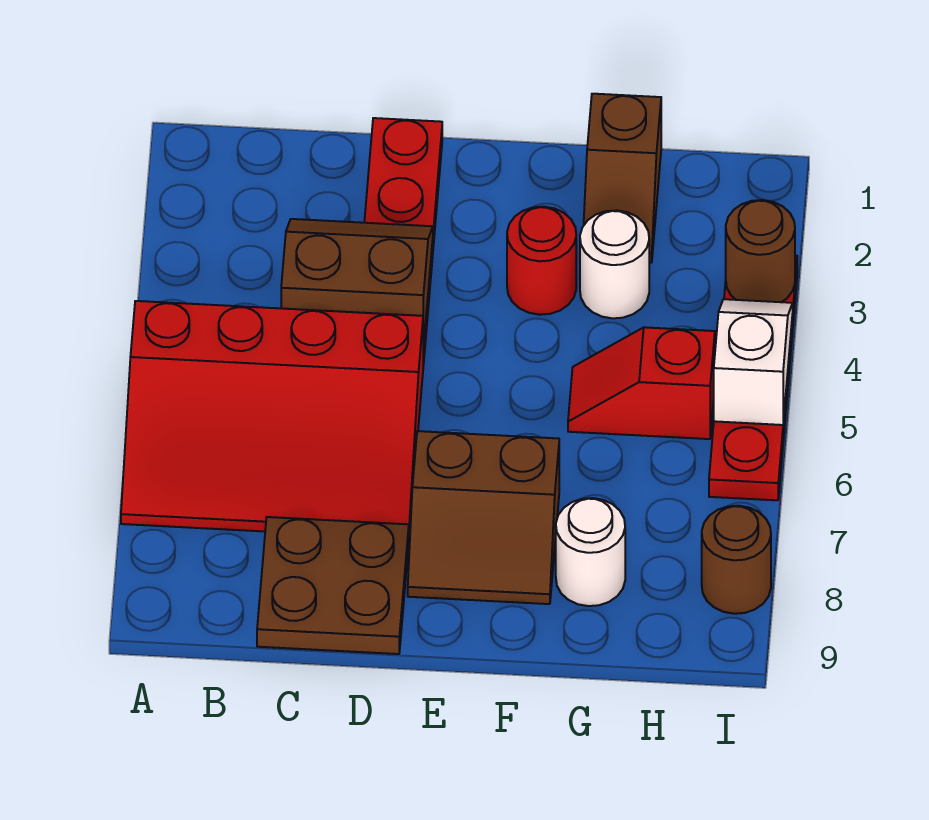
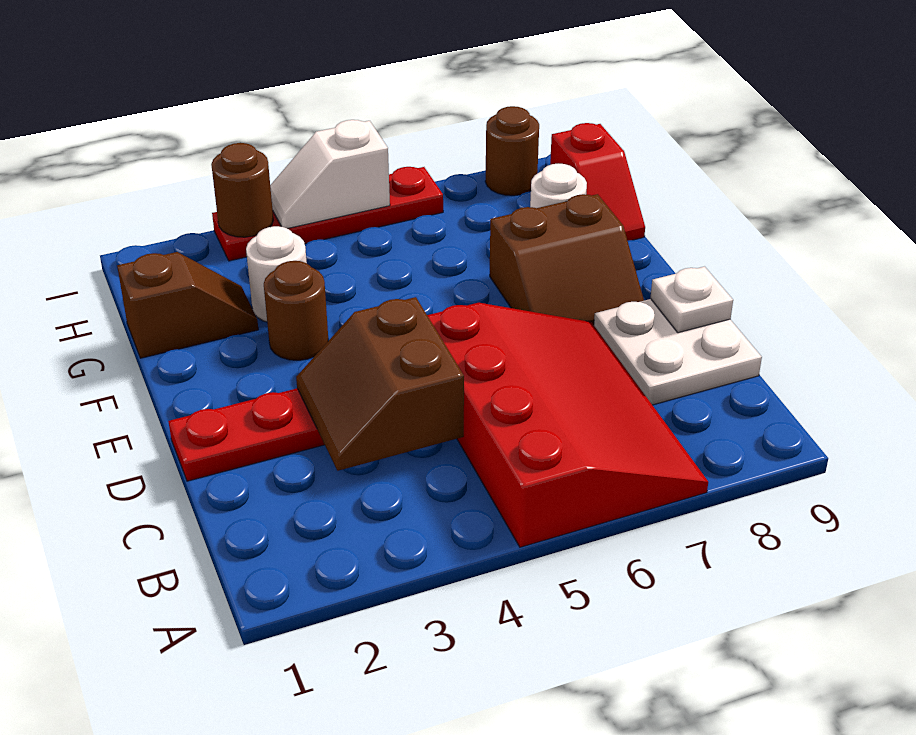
brown plate C8:D9 level 1 -> white plate C8:D9 level 1
none -> white plate D9 level 2
brown slope E7:F8 level 1 top 7 -> brown slope E7:F8 level 1 top F
red round brick F3 level 1 -> brown round brick F3 level 1
red slope G5:H5 level 1 top H -> red slope G9:H9 level 1 top H

